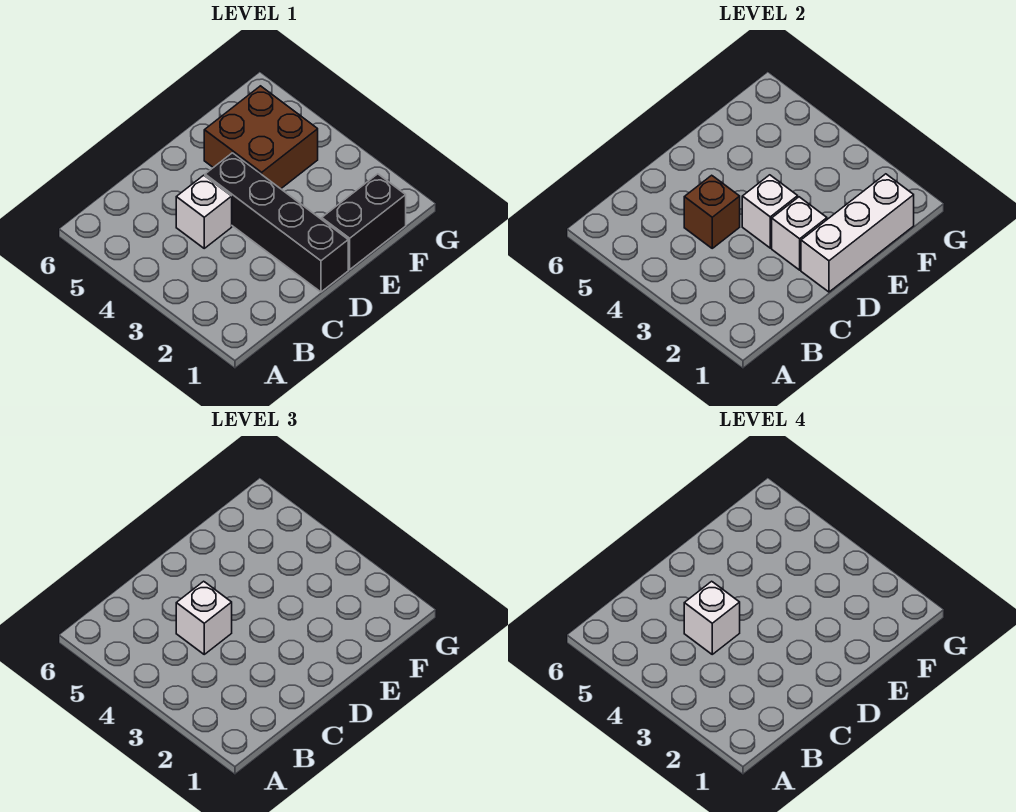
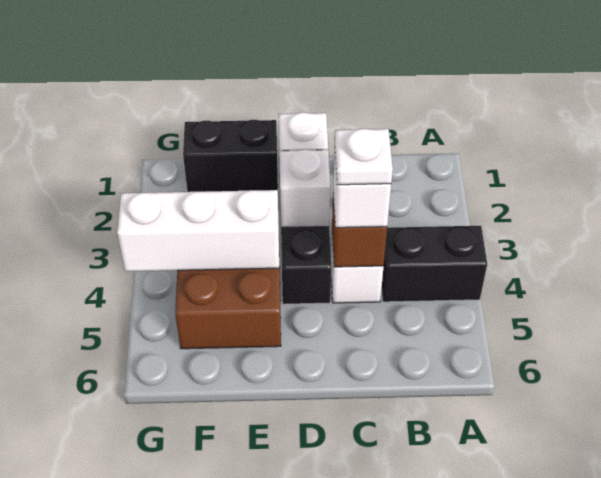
none -> black brick A4:B4 level 1
white brick C4 level 4 -> white plate C4 level 4
white brick D1:F1 level 2 -> white brick E4:G4 level 2

